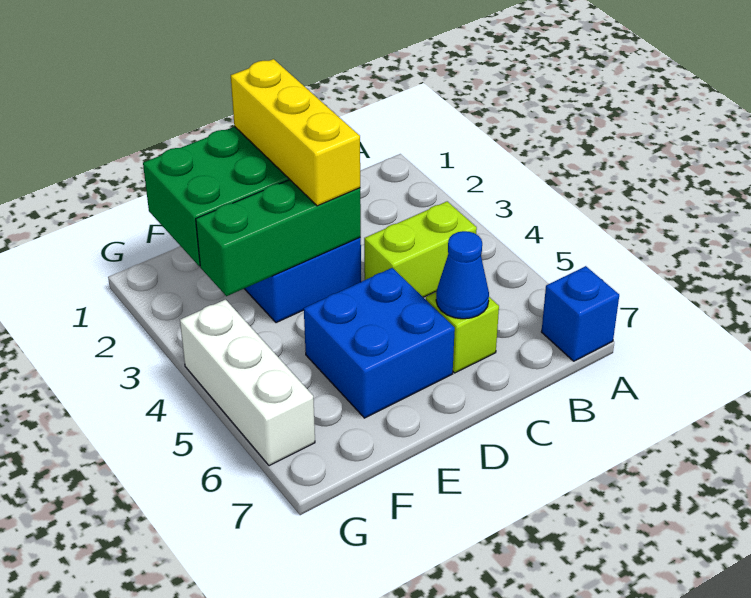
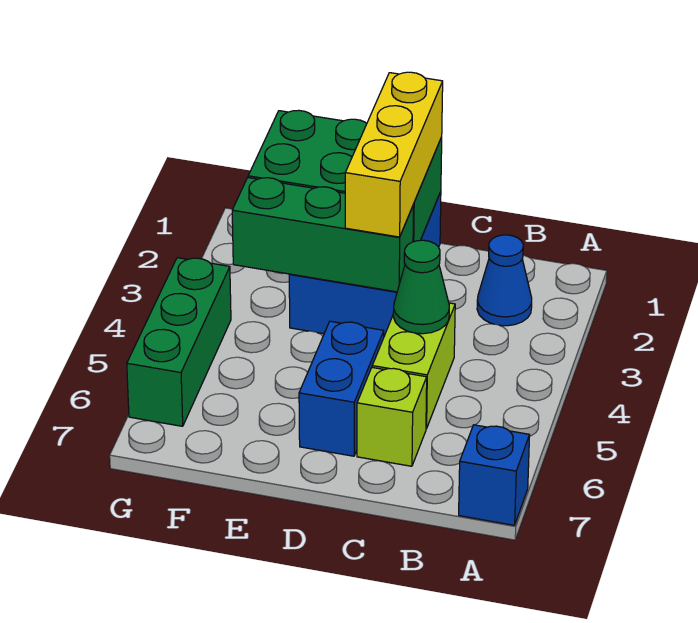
lime brick B4:C4 level 1 -> lime brick C4:C5 level 1
none -> green cone C4 level 2
blue cone C6 level 2 -> blue cone B2 level 1
blue brick D5:E6 level 1 -> blue brick D5:D6 level 1
white brick G4:G6 level 1 -> green brick G4:G6 level 1

